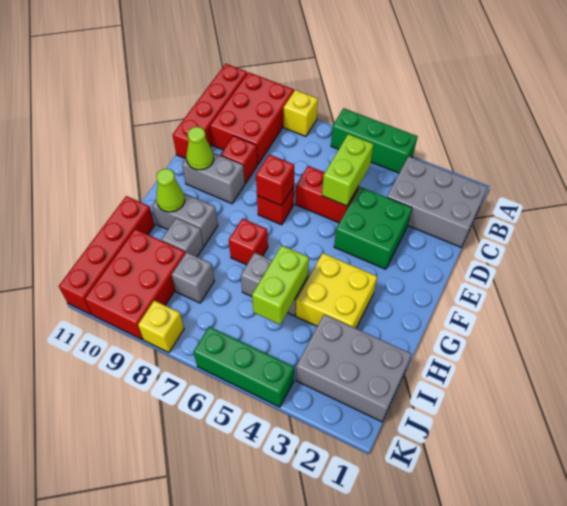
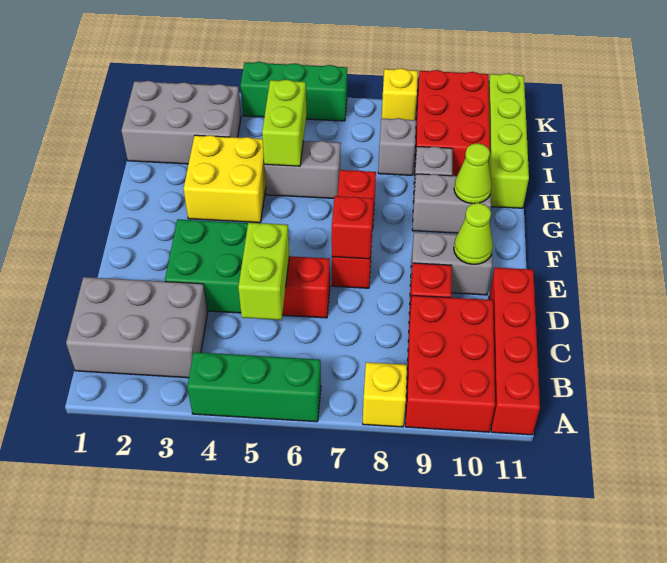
red brick H11:K11 level 1 -> lime brick H11:K11 level 1

